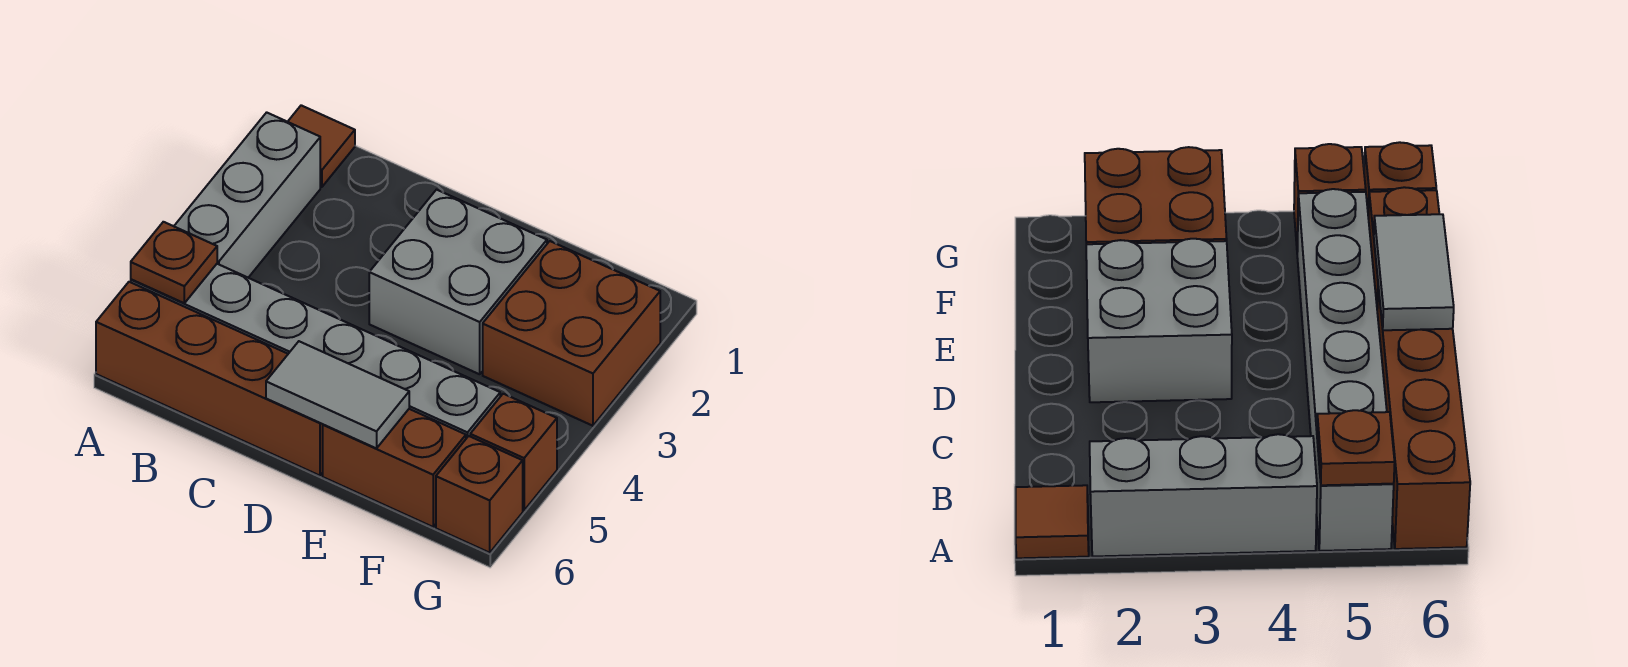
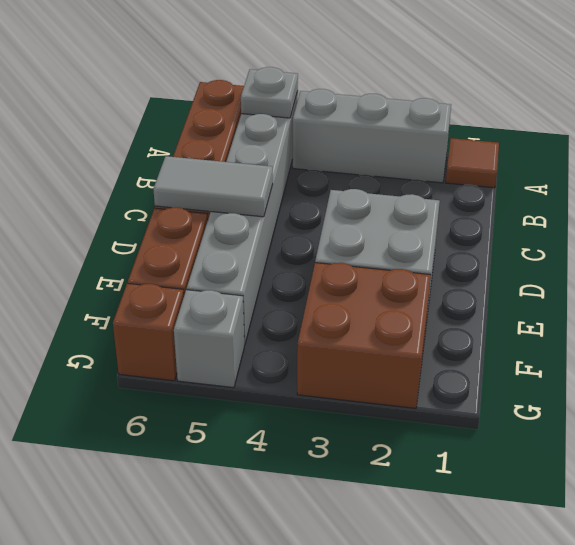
brown plate A5 level 2 -> grey plate A5 level 2
grey tile D6:E6 level 2 -> grey tile D5:D6 level 2
brown brick G5 level 1 -> grey brick G5 level 1

